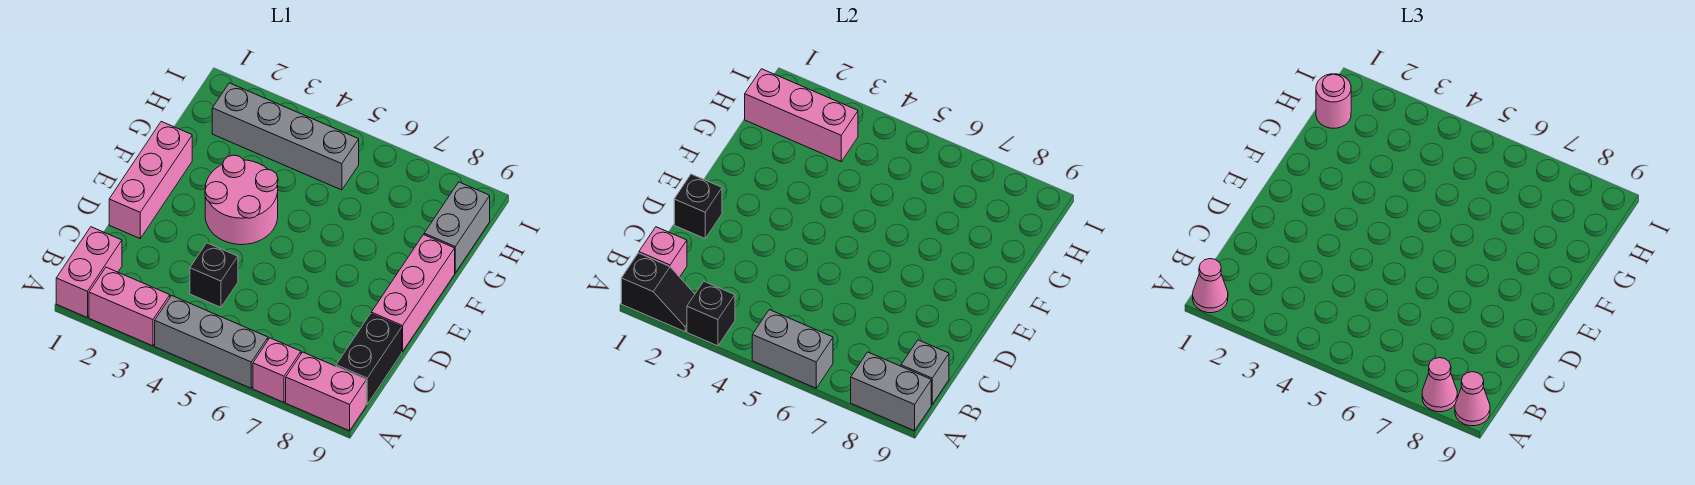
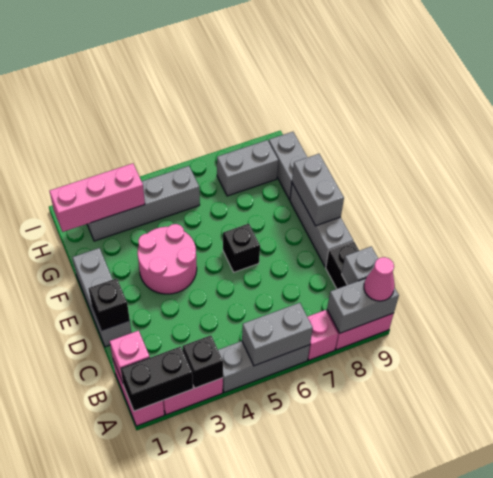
black slope A1:A2 level 2 top 1 -> black brick A1:A2 level 2
pink cone A1 level 3 -> none
pink cone A8 level 3 -> none
black brick C4 level 1 -> black brick E6 level 1
pink brick D1:F1 level 1 -> grey brick D1:F1 level 1
pink brick D9:F9 level 1 -> grey brick D9:F9 level 1
none -> grey brick E9:F9 level 2
pink round brick H1 level 3 -> none
none -> grey brick H7:H8 level 1

